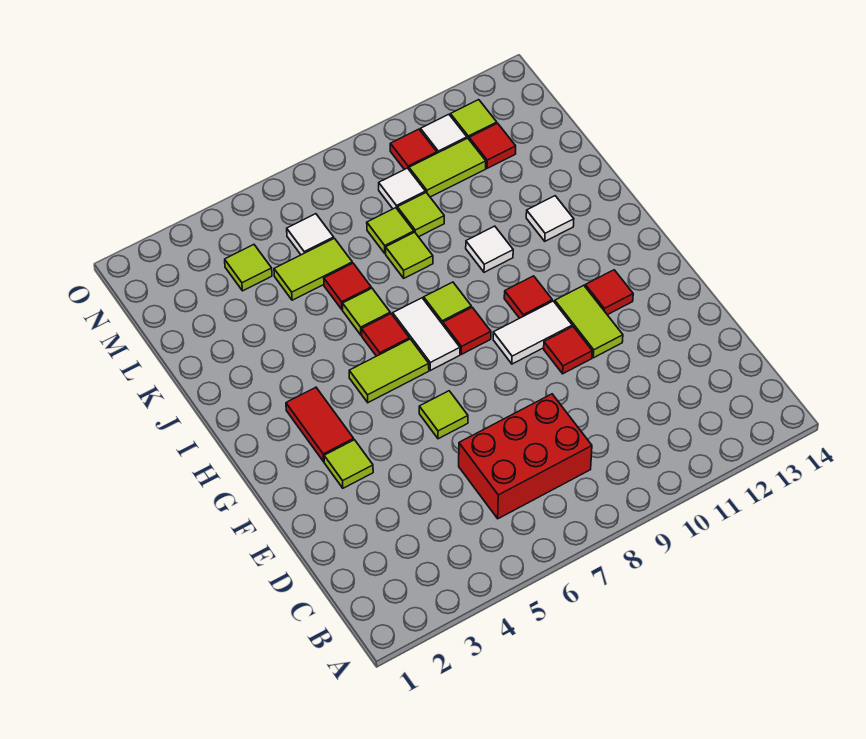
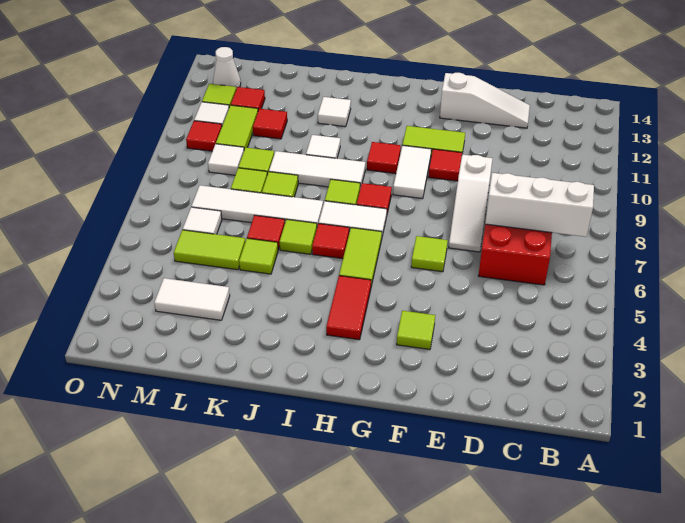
none -> white brick B7:D7 level 2
none -> white slope D13:F13 level 1 top F
none -> white slope E7:E9 level 1 top 9
red tile G3:H3 level 1 -> red tile H3:H4 level 1
red tile G12 level 1 -> red tile L11 level 1
none -> white tile I9:K9 level 1
none -> white tile J7:M7 level 1
none -> white tile L3:M3 level 1
lime tile L5:L6 level 1 -> lime tile L5:M5 level 1
lime tile M4 level 1 -> lime tile K5 level 1
none -> white cone N13 level 1

